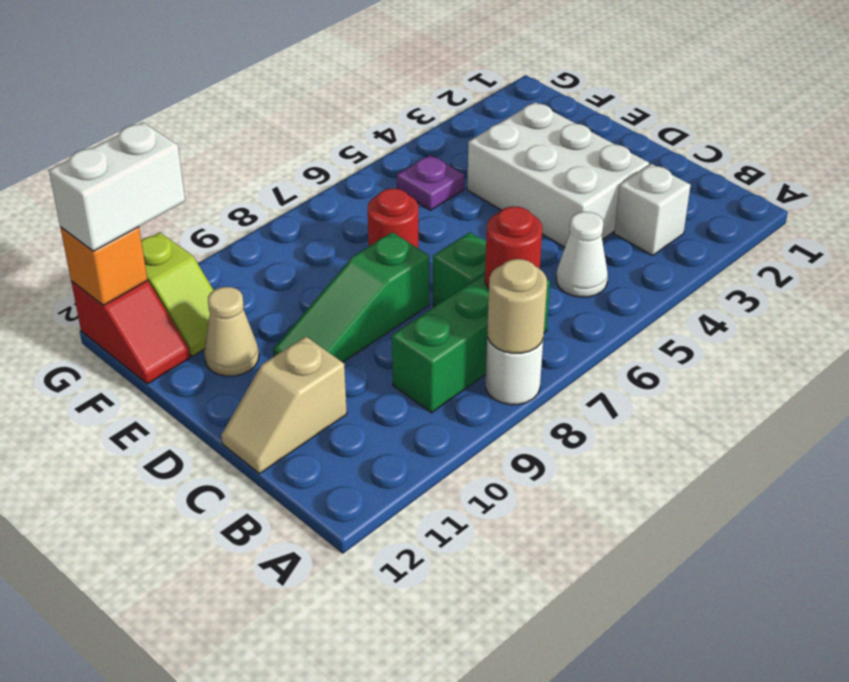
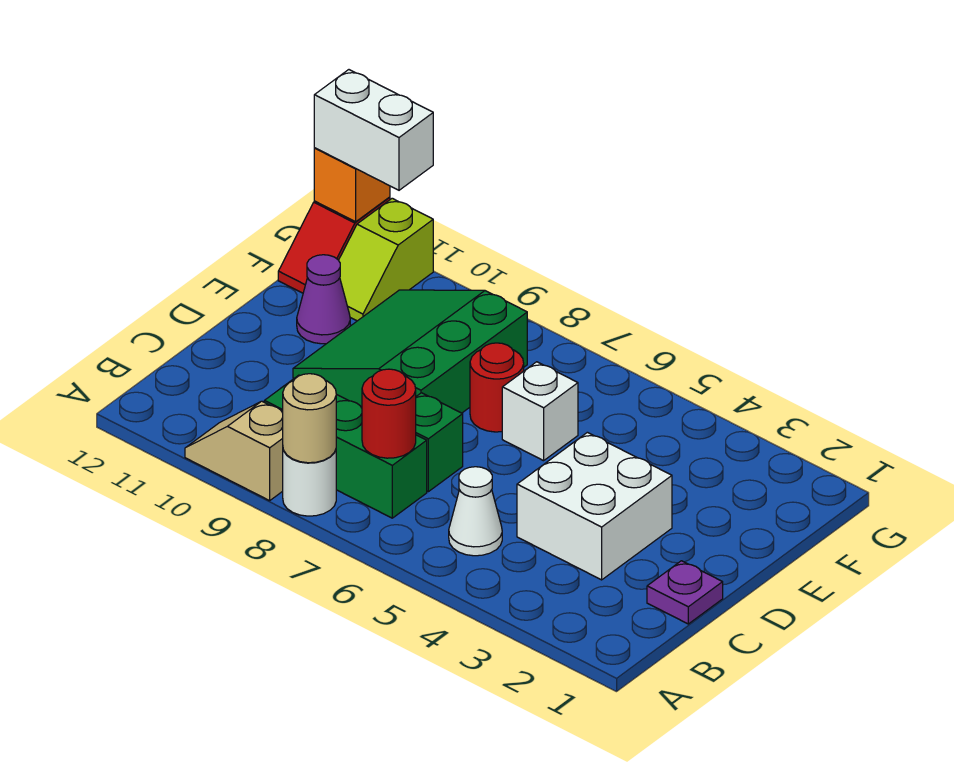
white brick B3 level 1 -> white brick E6 level 1
white brick C3:E4 level 1 -> white brick C3:D4 level 1
tan slope C11:C12 level 1 top 11 -> tan slope A9:A10 level 1 top 9
green slope D8:D10 level 1 top 8 -> green slope D8:F10 level 1 top 8
tan cone E11 level 1 -> purple cone E11 level 1
purple plate F5 level 1 -> purple plate C1 level 1

